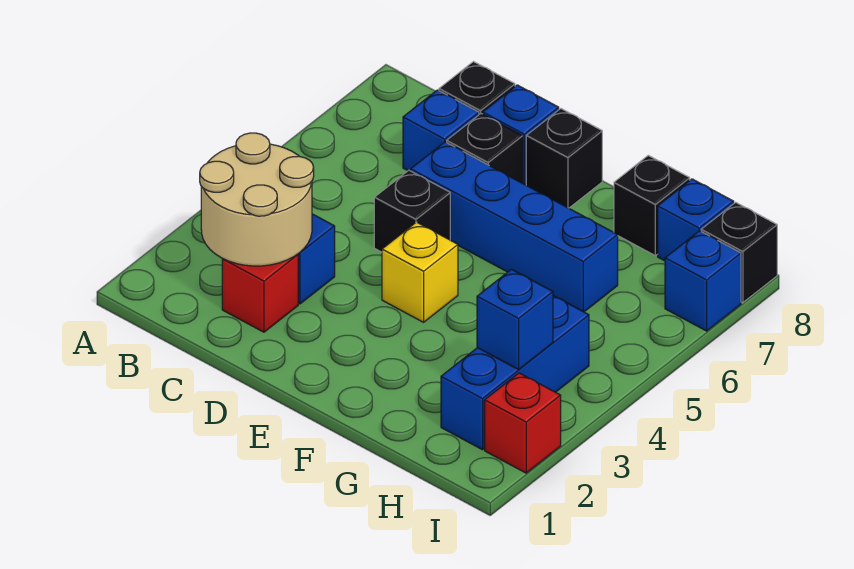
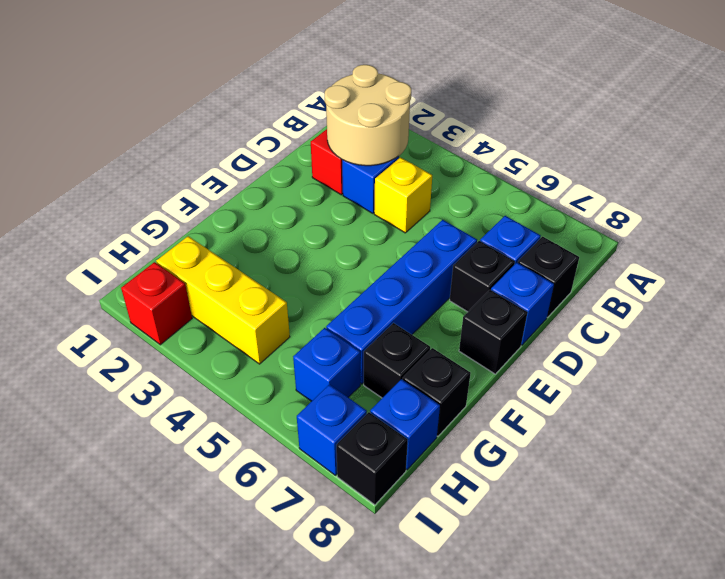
black brick D5 level 1 -> black brick G7 level 1
yellow brick E4 level 1 -> yellow brick C4 level 1
blue brick H2:H4 level 1 -> yellow brick H2:H4 level 1
blue brick H3 level 2 -> blue brick H6 level 1

